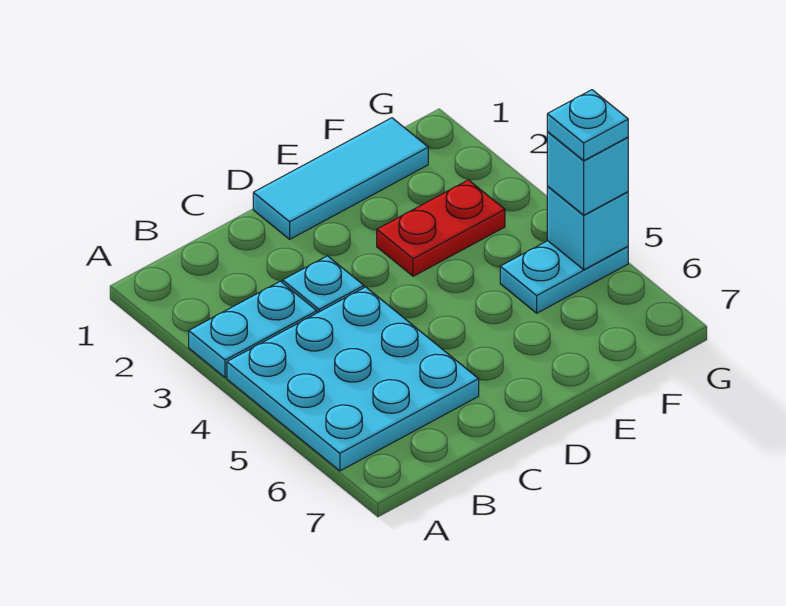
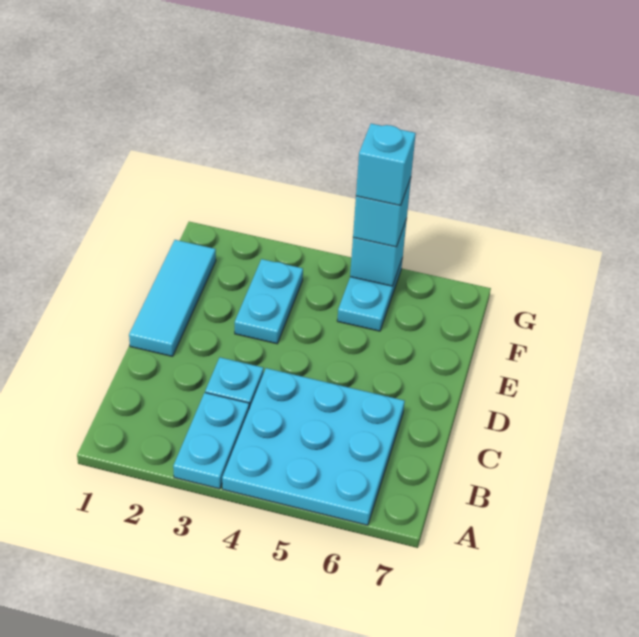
red plate E3:F3 level 1 -> cyan plate E3:F3 level 1
cyan plate G5 level 4 -> cyan brick G5 level 4

